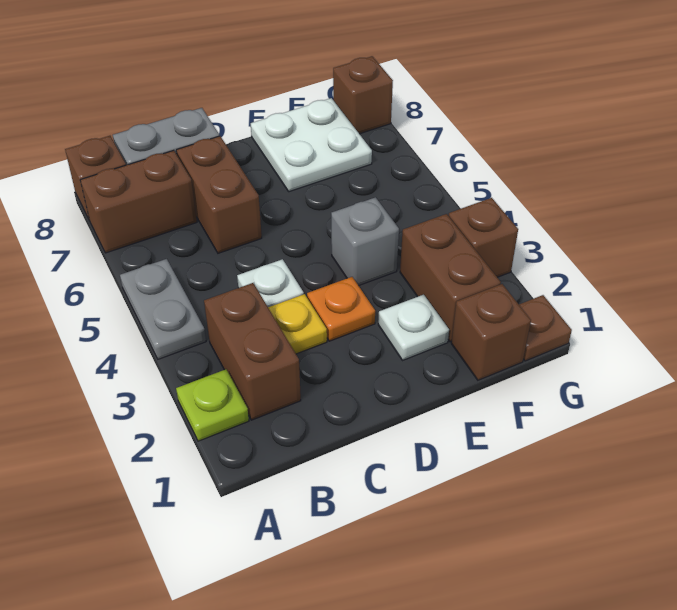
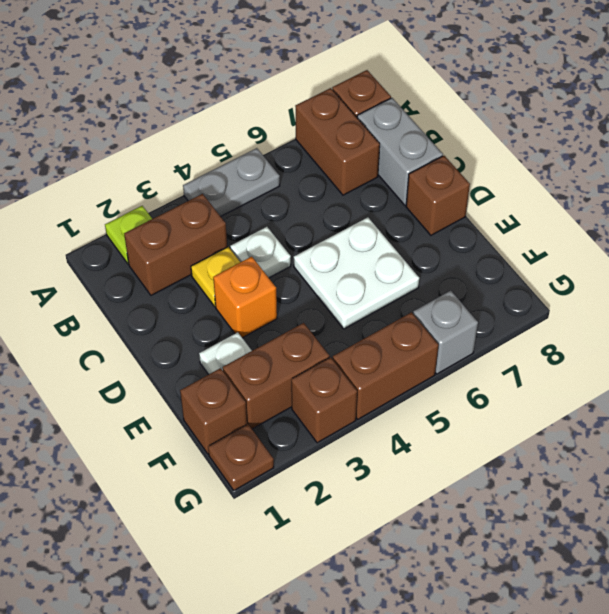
brown brick C6:C7 level 1 -> brown brick G4:G5 level 1
orange plate D3 level 1 -> orange brick D3 level 1
grey brick E4 level 1 -> grey brick G6 level 1
white plate E7:F8 level 1 -> white plate D5:E6 level 1
brown brick G8 level 1 -> brown brick D8 level 1

